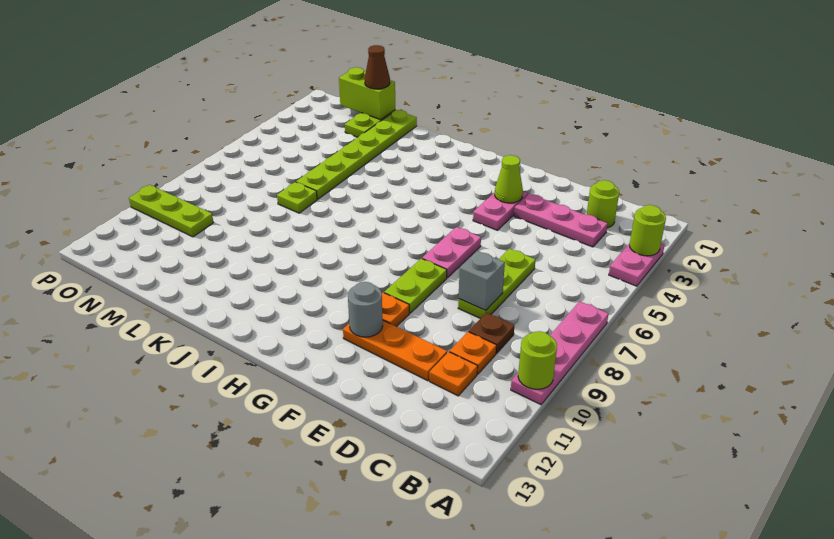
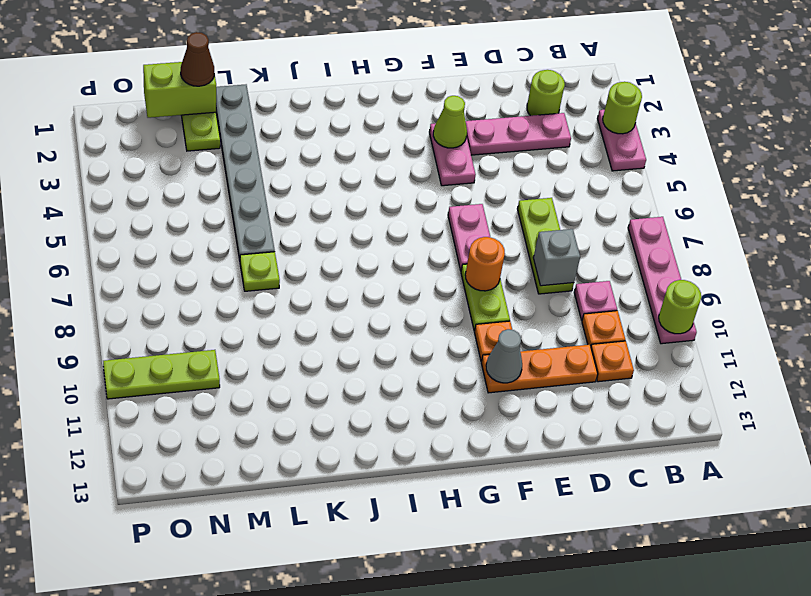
brown plate C9 level 1 -> pink plate C9 level 1
none -> orange round brick F8 level 2
grey round brick F11 level 2 -> grey cone F11 level 2
lime plate L1:L6 level 1 -> grey plate L1:L6 level 1

